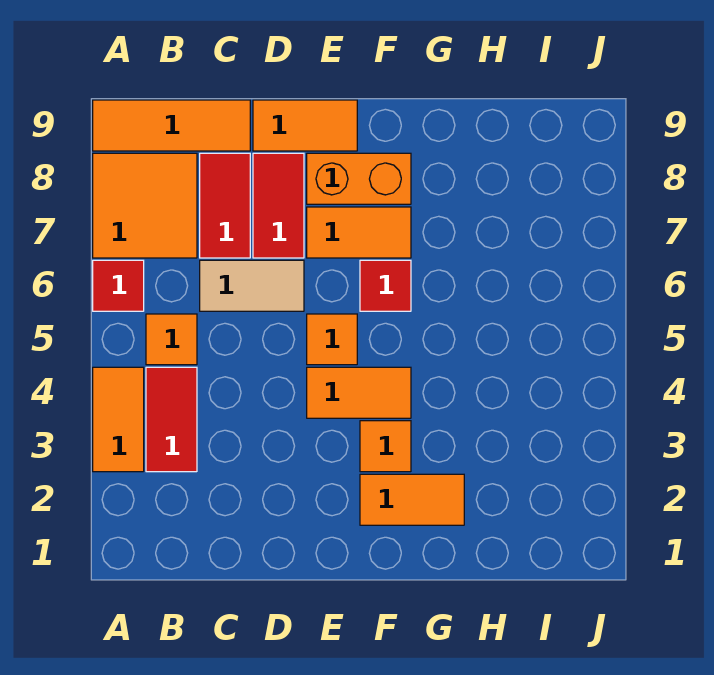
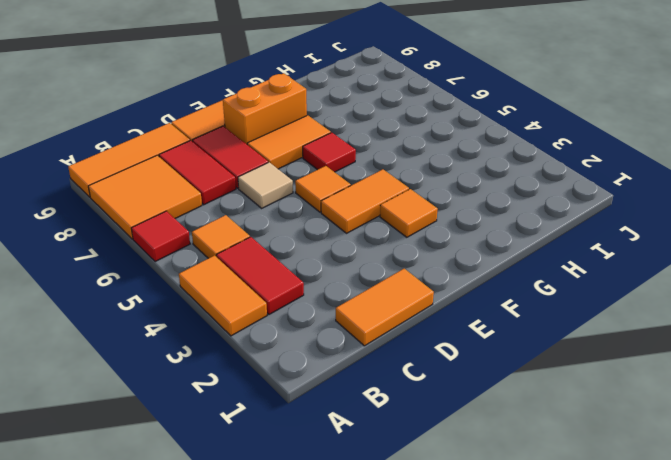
tan tile C6:D6 level 1 -> tan tile D6 level 1
orange tile F2:G2 level 1 -> orange tile C1:D1 level 1

